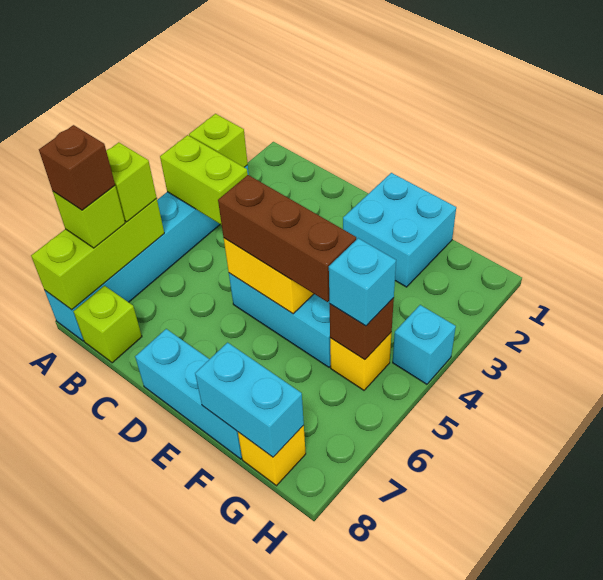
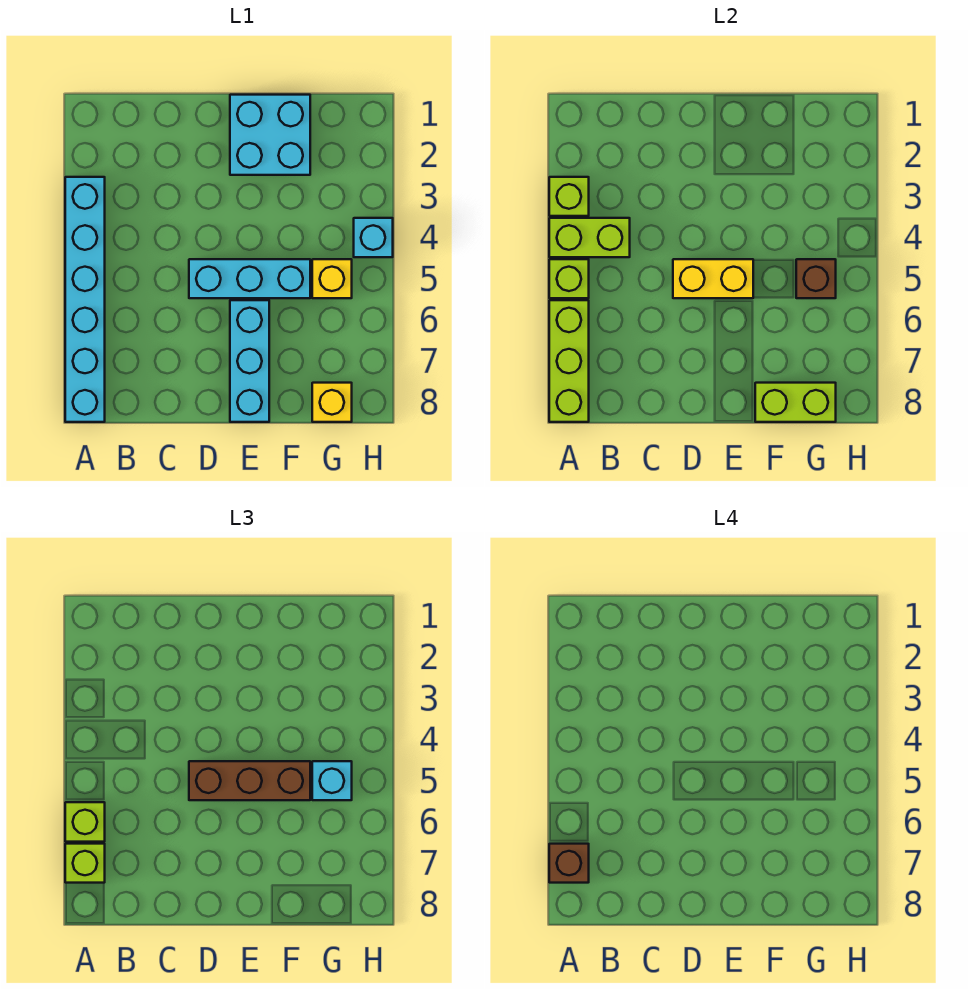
lime brick B8 level 1 -> lime brick A5 level 2
cyan brick D8:F8 level 1 -> cyan brick E6:E8 level 1
cyan brick F8:G8 level 2 -> lime brick F8:G8 level 2

